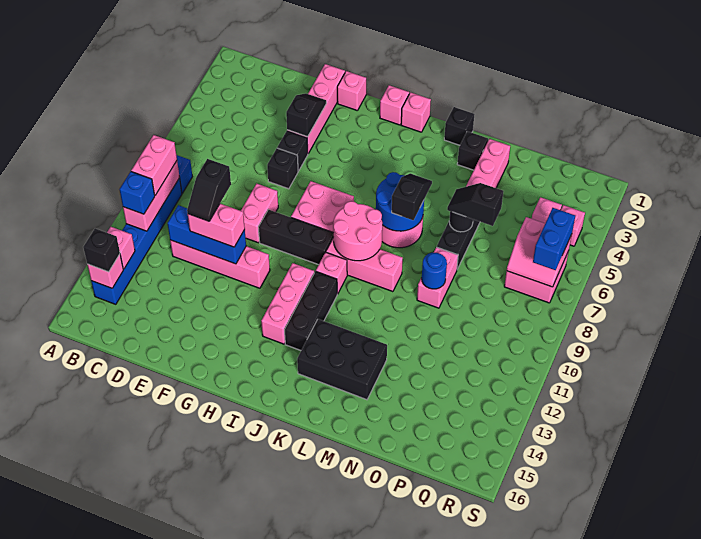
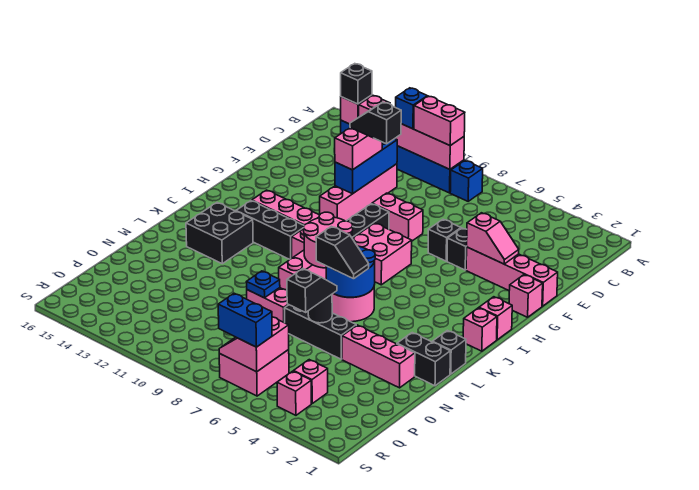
black slope F3:F4 level 2 top 4 -> pink slope F3:F4 level 2 top 4
black brick K13:M14 level 1 -> black brick K13:L14 level 1
black brick M2 level 1 -> black brick M1:M2 level 1
blue round brick N9 level 2 -> blue plate N9 level 2

